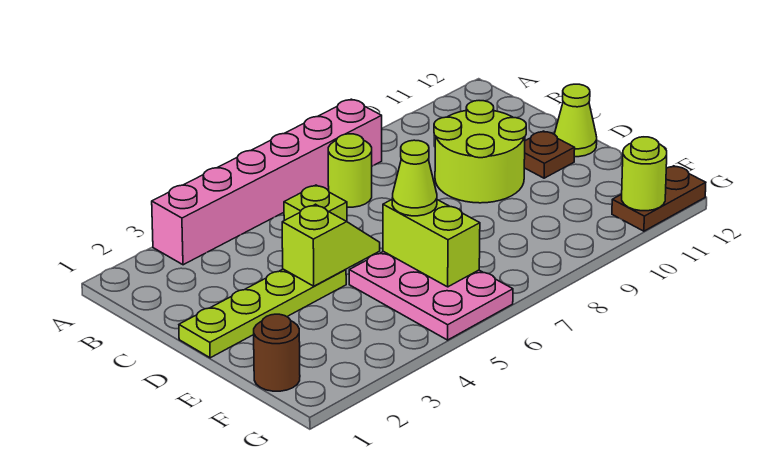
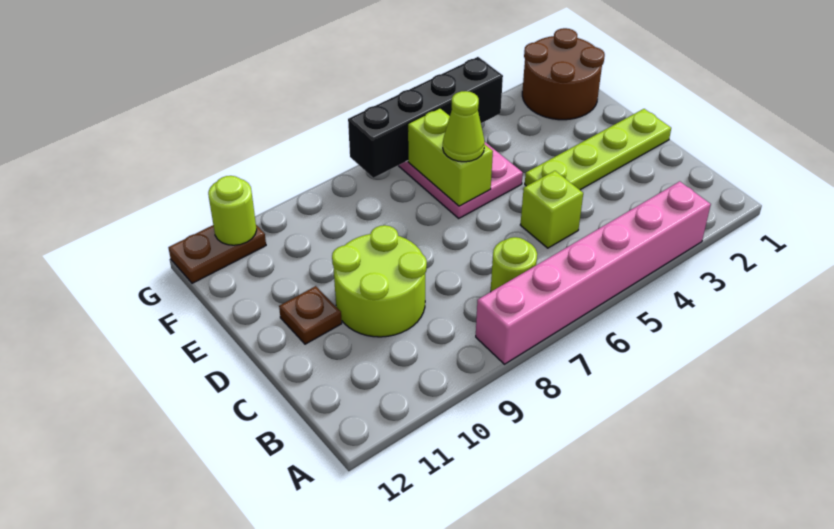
lime slope D4:D5 level 2 top 4 -> none
lime cone D12 level 1 -> none
brown round brick F1 level 1 -> brown round brick F1:G2 level 1
none -> black brick G4:G7 level 2

